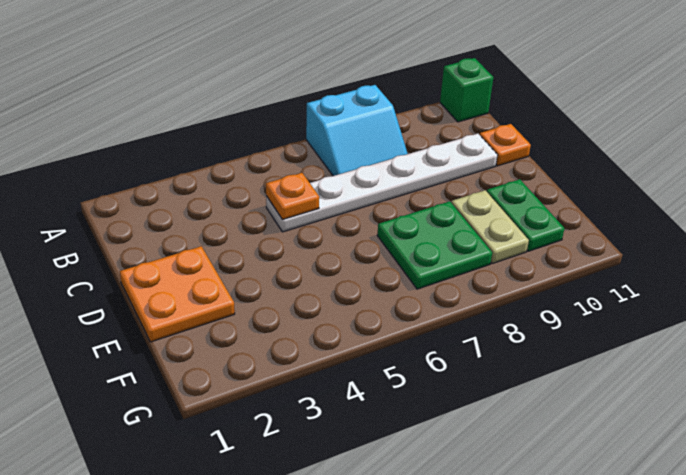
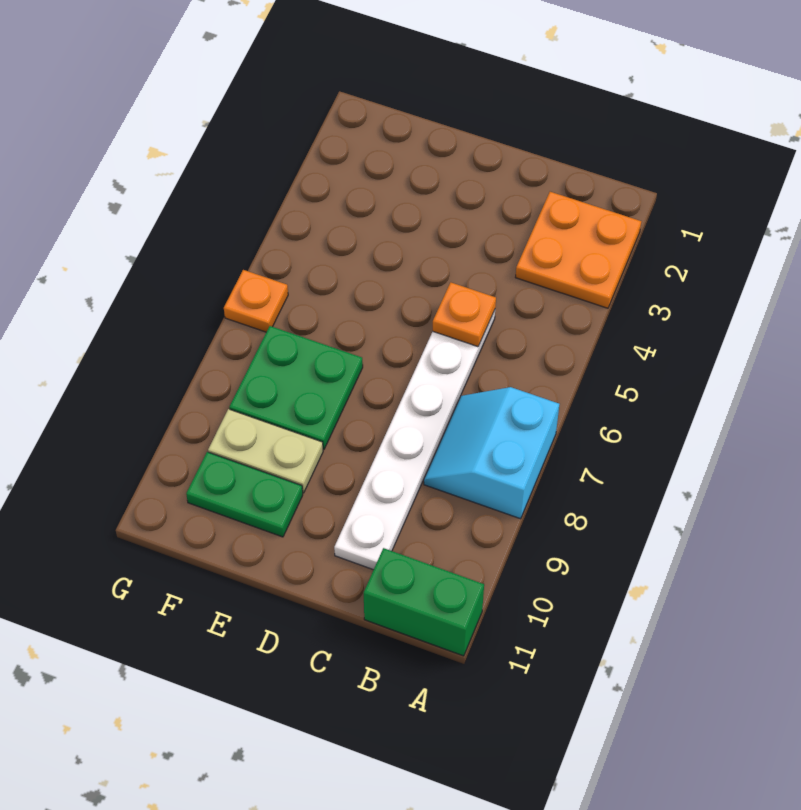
green brick A11 level 1 -> green brick A11:B11 level 1
orange plate C11 level 1 -> orange plate G6 level 1
orange plate D1:E2 level 1 -> orange plate A2:B3 level 1

